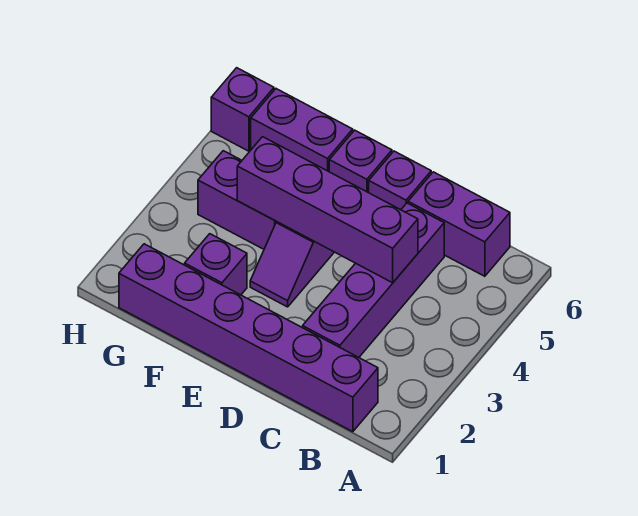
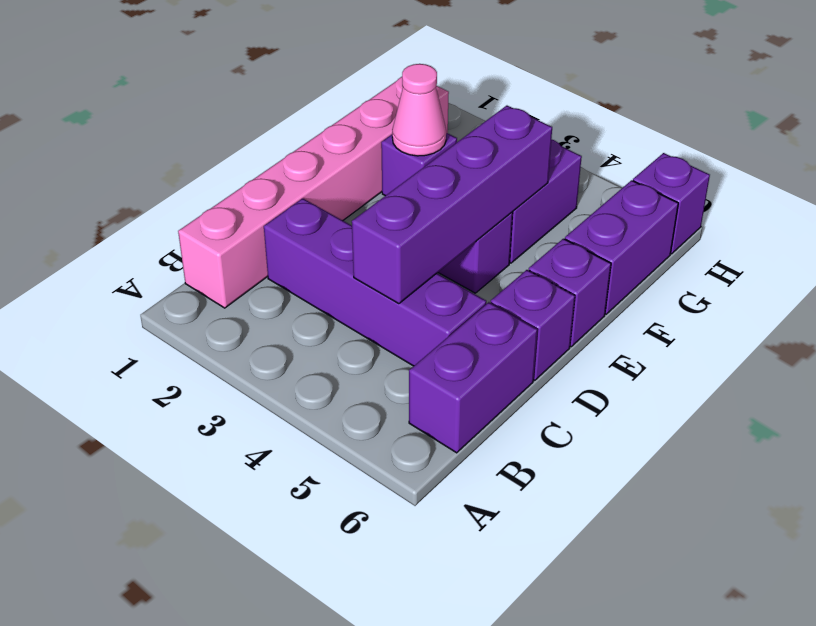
purple brick B1:G1 level 1 -> pink brick B1:G1 level 1
none -> pink cone F2 level 2

